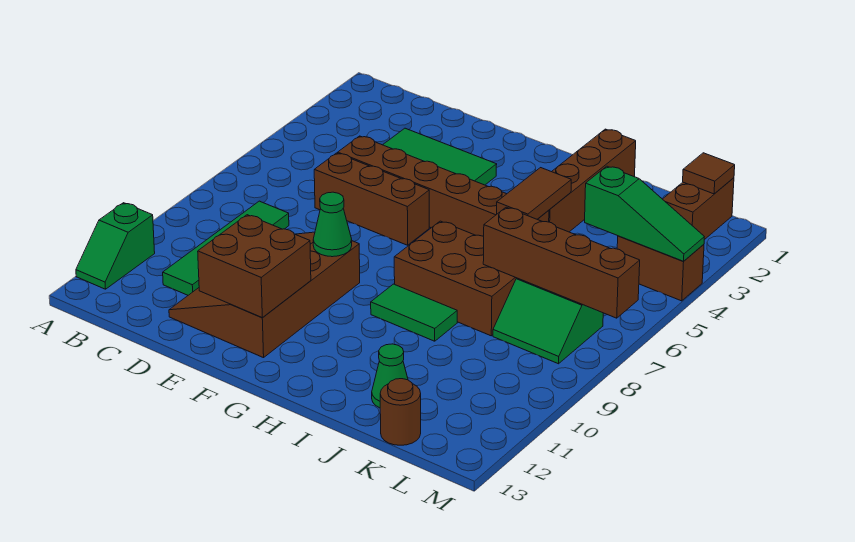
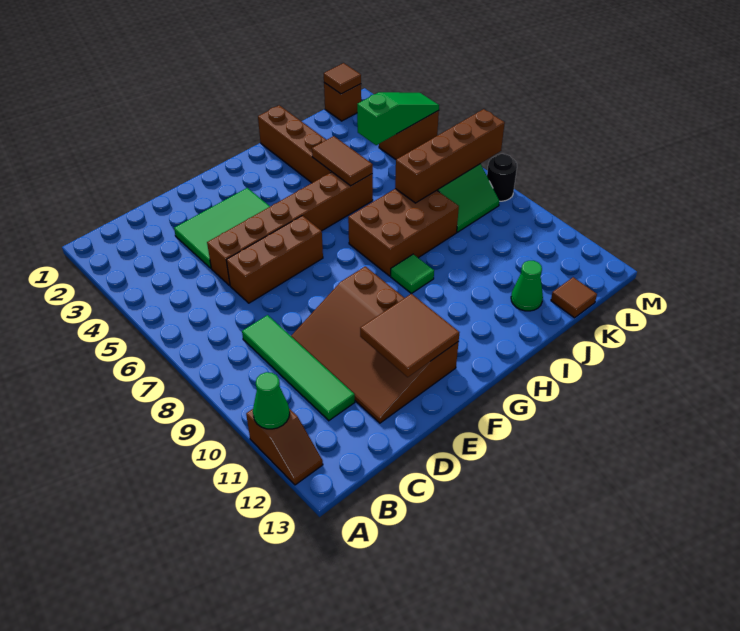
green slope A11:A12 level 1 top 11 -> brown slope A11:A12 level 1 top 11
brown brick E11:F12 level 2 -> brown tile E11:F12 level 2
green cone F9 level 2 -> green cone A11 level 2
green tile H9:I9 level 1 -> green tile H9 level 1
brown round brick K13 level 1 -> brown tile K13 level 1
brown brick L1:L2 level 1 -> brown brick L1 level 1
none -> black round brick M8 level 1

